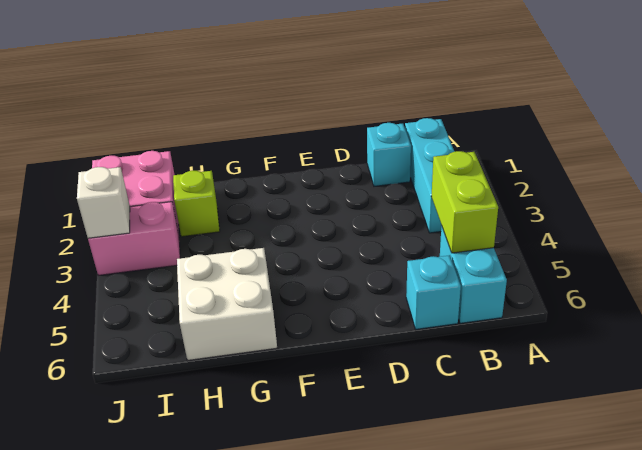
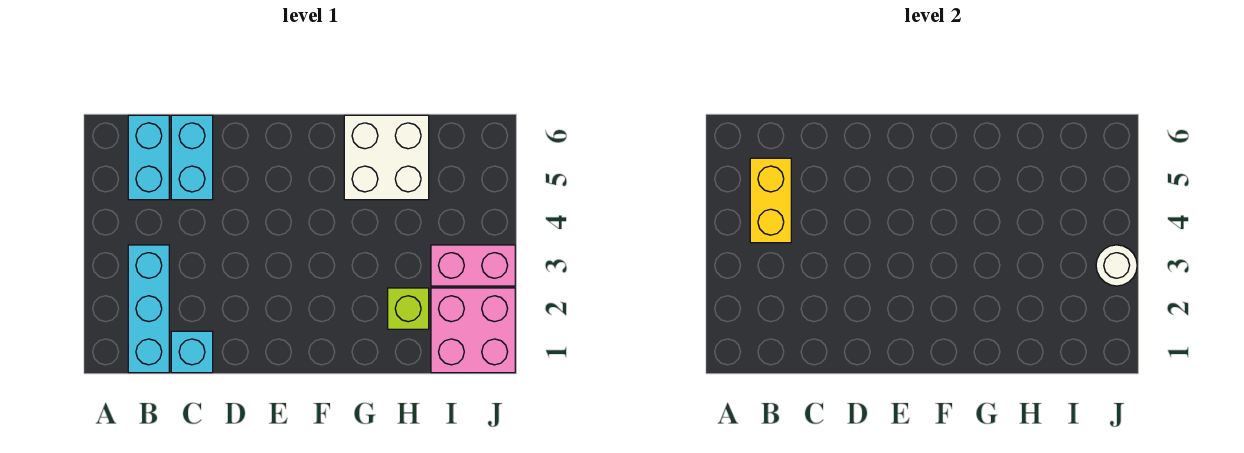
lime brick B4:B5 level 2 -> yellow brick B4:B5 level 2
cyan brick C6 level 1 -> cyan brick C5:C6 level 1
white brick J3 level 2 -> white round brick J3 level 2

